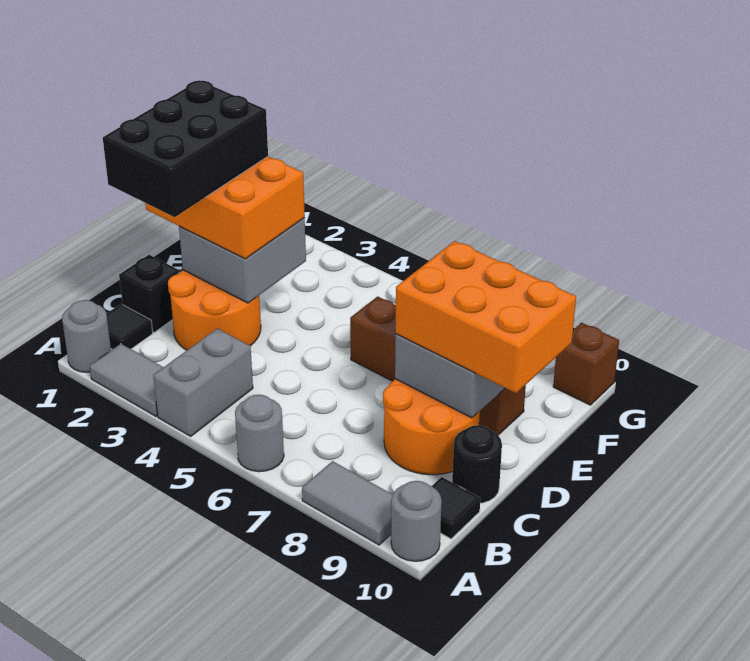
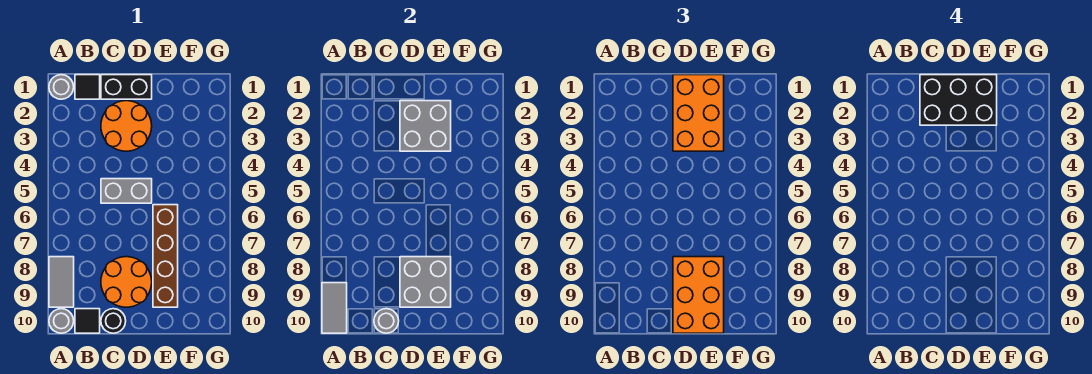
grey tile A2:A3 level 1 -> grey tile A9:A10 level 2
grey brick A4:B4 level 1 -> grey brick C5:D5 level 1
grey round brick A6 level 1 -> grey round brick C10 level 2
black brick C1 level 1 -> black brick C1:D1 level 1
brown brick G10 level 1 -> none

